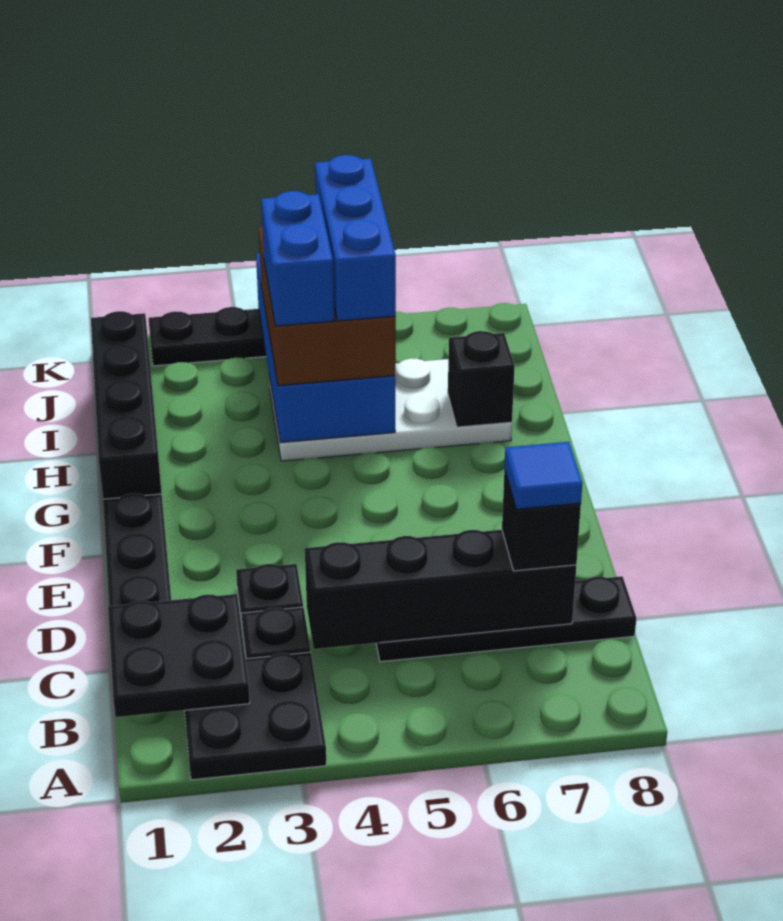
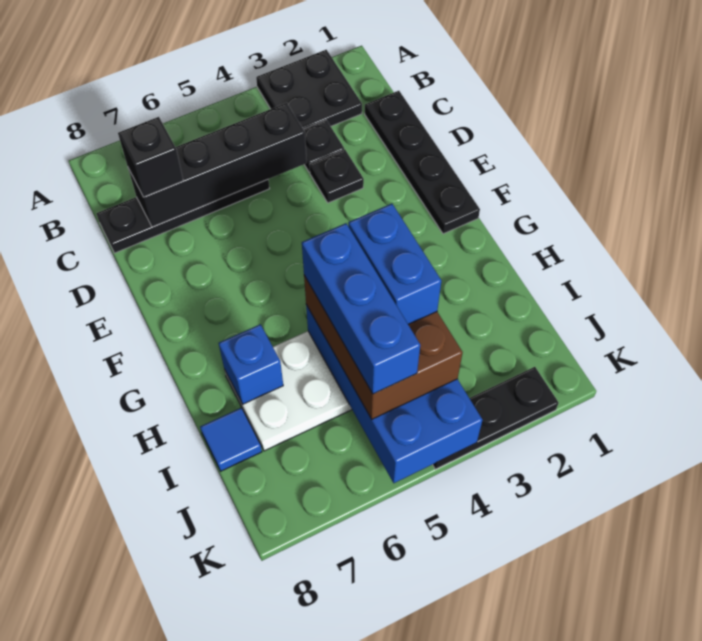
black plate B1:C2 level 2 -> none
blue tile C7 level 4 -> blue tile I8 level 1
black brick G1:J1 level 1 -> none
black brick H7 level 2 -> blue brick H7 level 2

